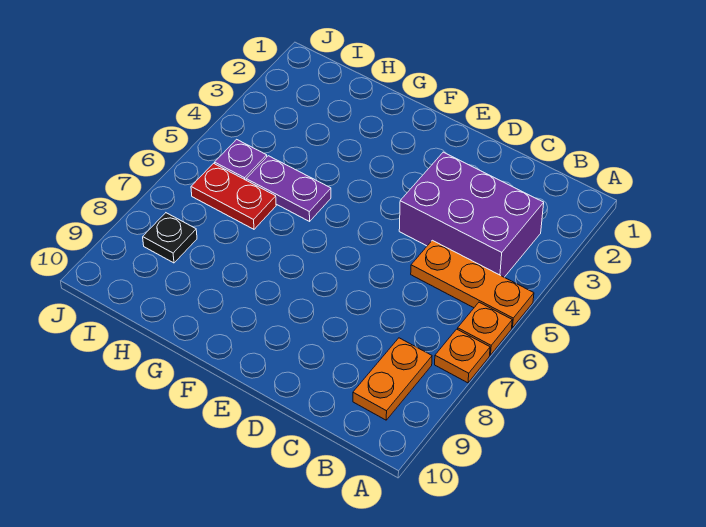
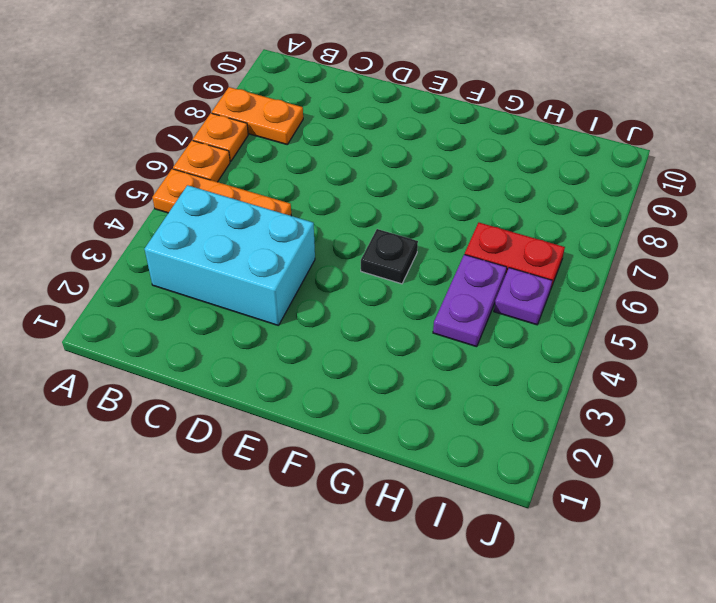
purple brick B3:D4 level 1 -> cyan brick B3:D4 level 1
orange plate B8:B9 level 1 -> orange plate A8:B8 level 1
purple plate G5:H5 level 1 -> purple plate H4:H5 level 1
black plate I8 level 1 -> black plate F5 level 1

